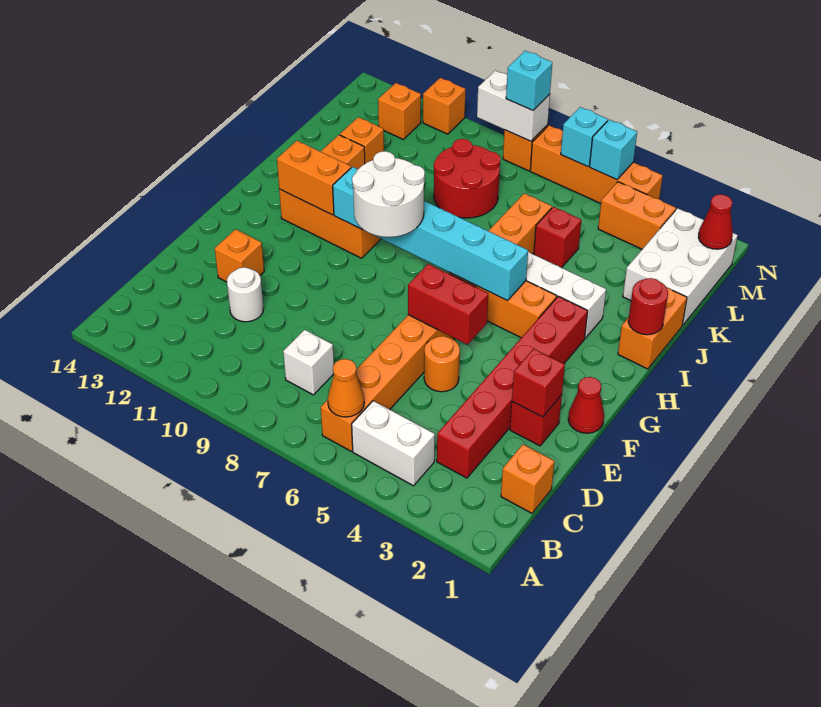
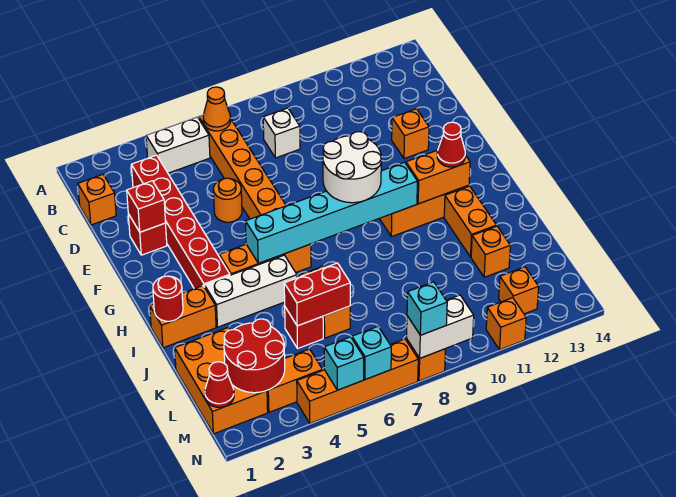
white round brick D11 level 1 -> none
red cone F1 level 1 -> red cone H12 level 3
red brick F5:F6 level 2 -> red brick K5:K6 level 2
orange brick I1:J1 level 1 -> orange brick I1:I2 level 1
white brick K1:M2 level 1 -> orange brick K1:M2 level 1
red round brick K8:L9 level 1 -> red round brick L2:M3 level 2

